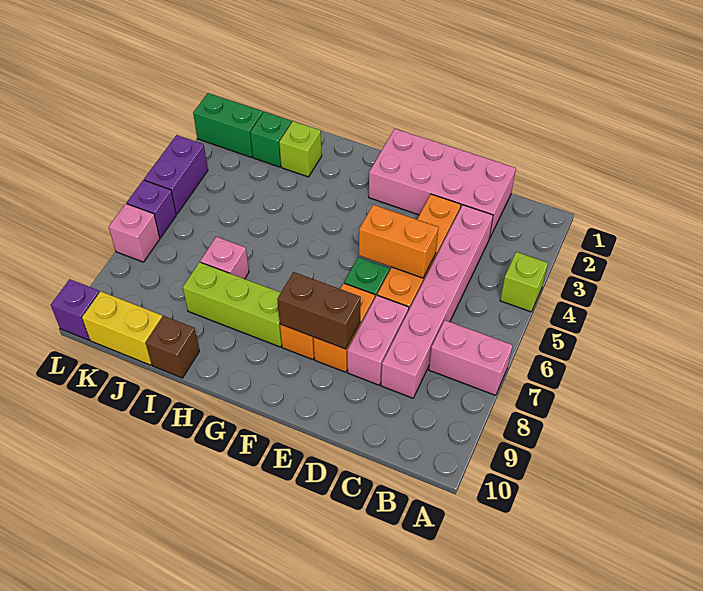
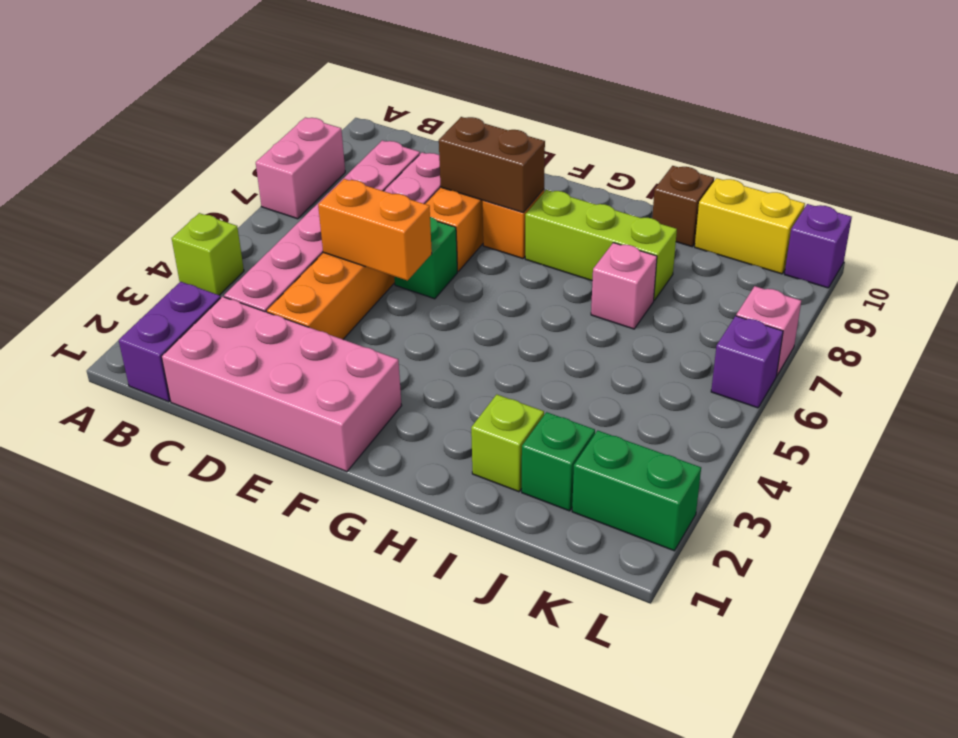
pink brick A7:B7 level 1 -> pink brick A7:A8 level 1
purple brick L4:L5 level 1 -> purple brick B1:B2 level 1

